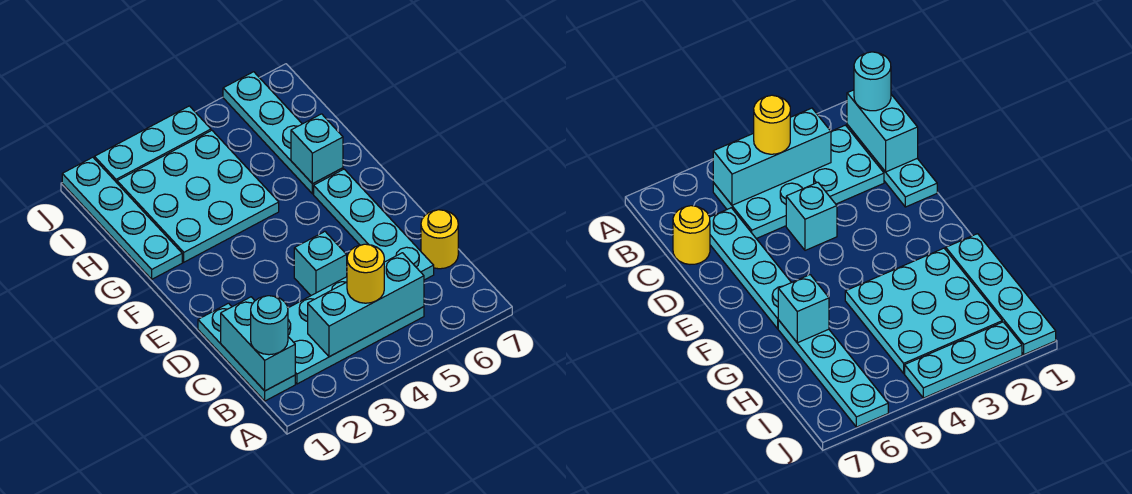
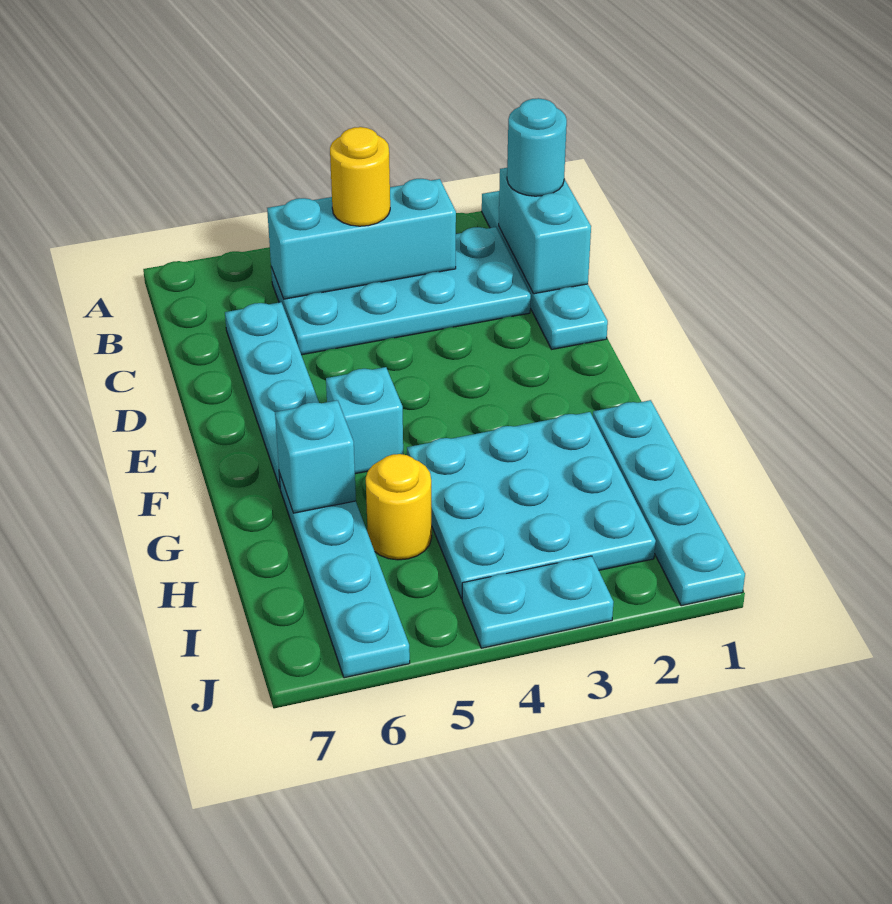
cyan plate B1:D1 level 1 -> cyan plate A1:D1 level 1
yellow round brick C7 level 1 -> yellow round brick H5 level 1
cyan brick D4 level 1 -> cyan brick F5 level 1
cyan plate J2:J4 level 1 -> cyan plate J3:J4 level 1

